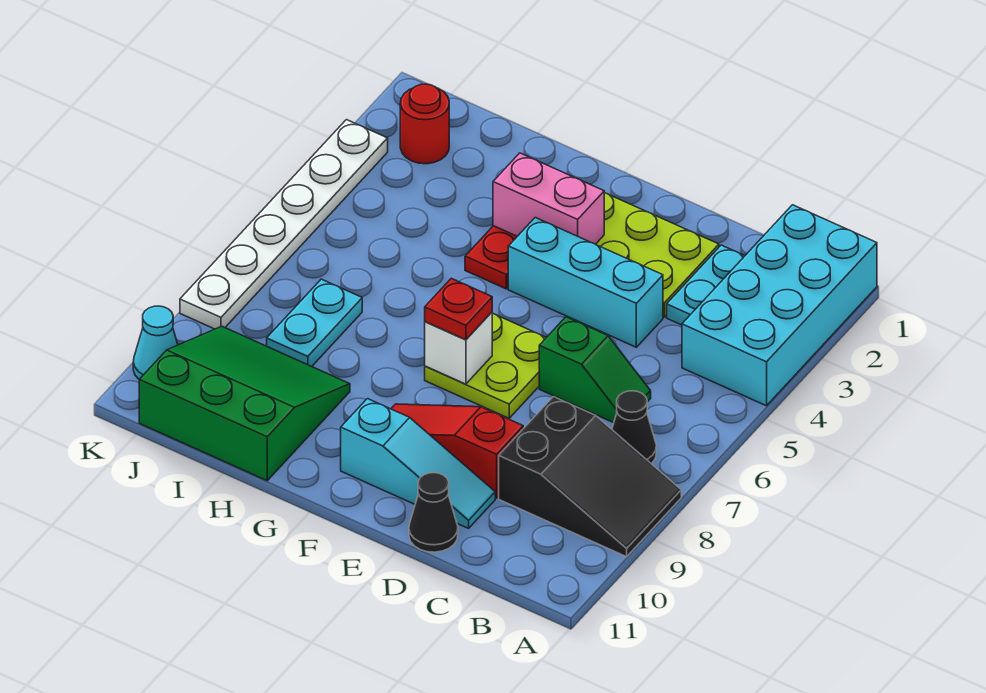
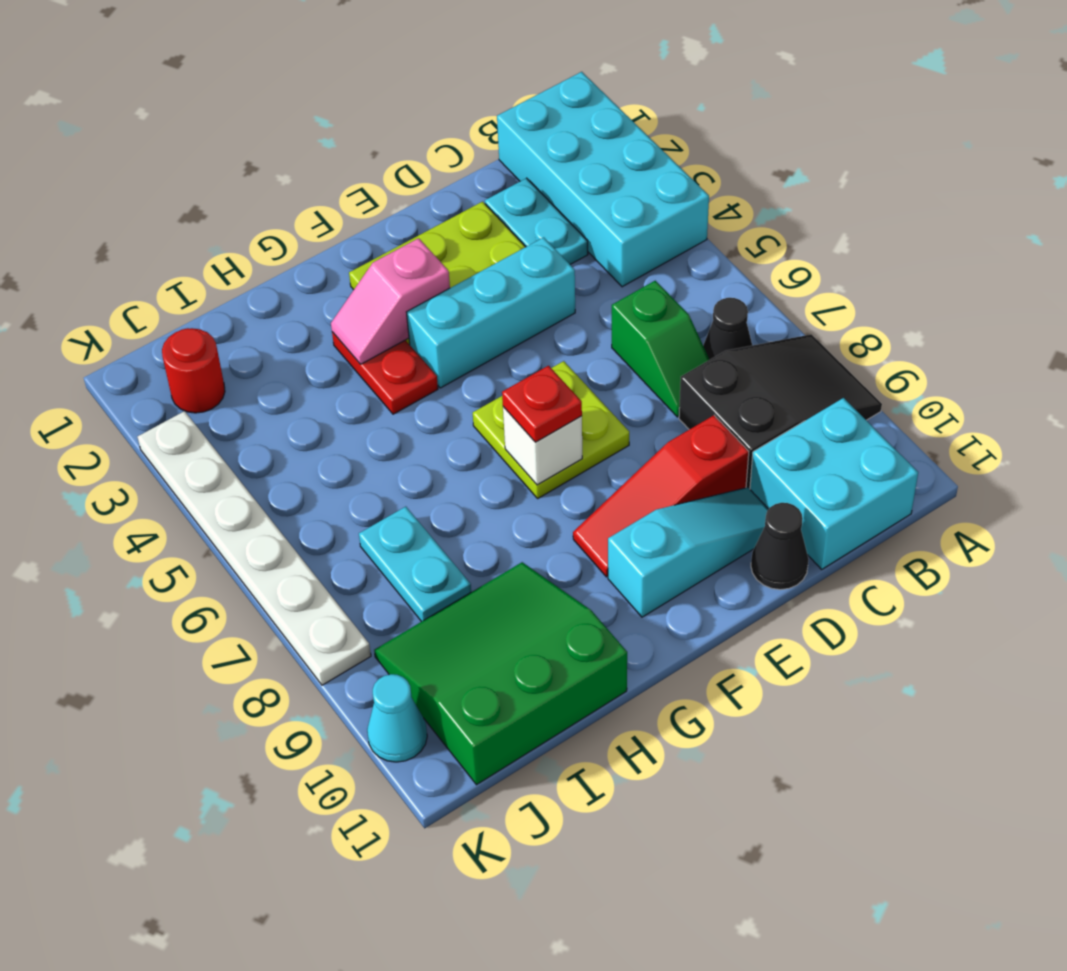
none -> cyan brick B10:C11 level 1
green slope C6:D6 level 1 top D -> green slope C6:C7 level 1 top 6
pink brick F3:G3 level 2 -> pink slope F3:G3 level 2 top F

